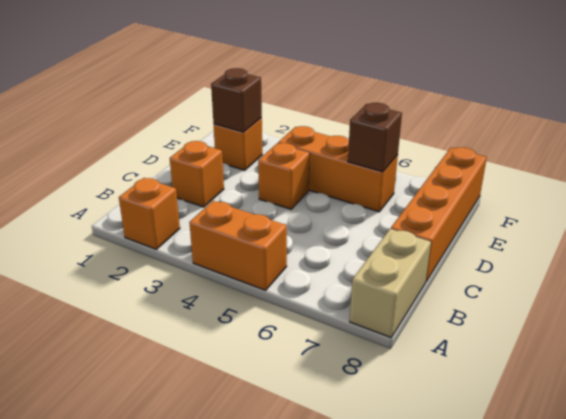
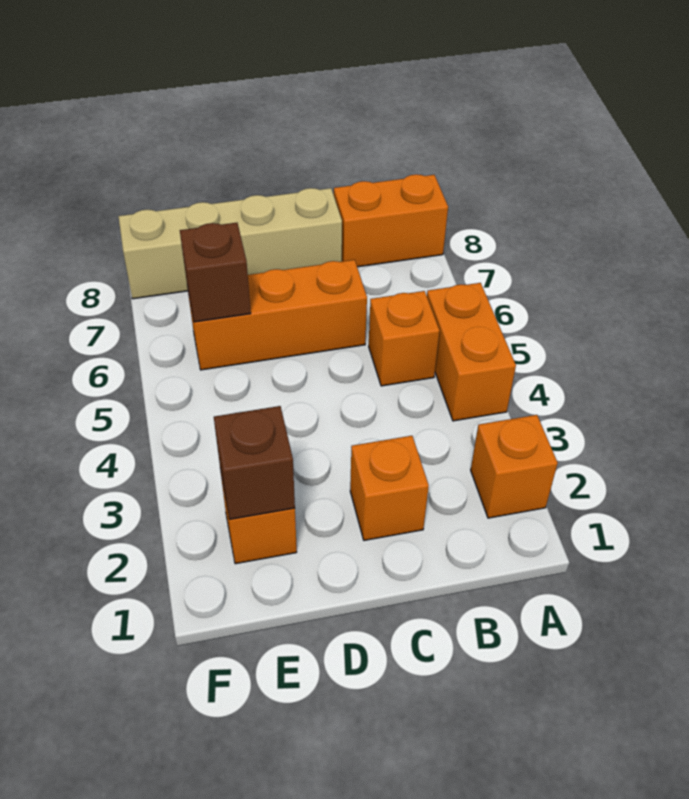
tan brick A8:B8 level 1 -> orange brick A8:B8 level 1
orange brick C8:F8 level 1 -> tan brick C8:F8 level 1
orange brick D4 level 1 -> orange brick B5 level 1
orange brick E4:E6 level 1 -> orange brick C6:E6 level 1

